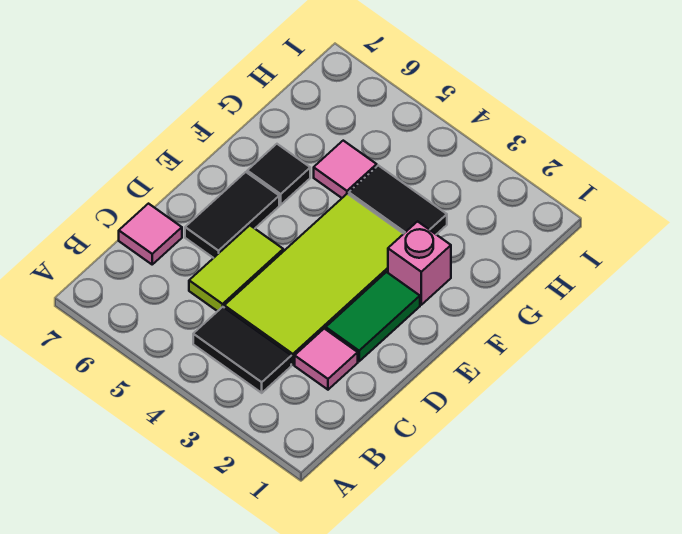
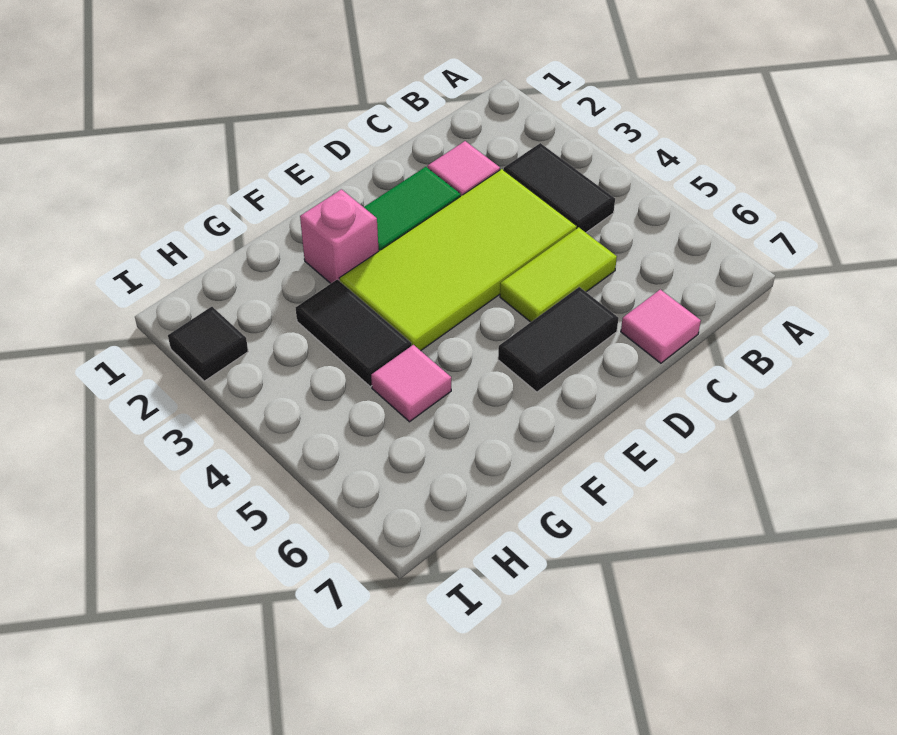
black tile F6 level 1 -> black tile I2 level 1

